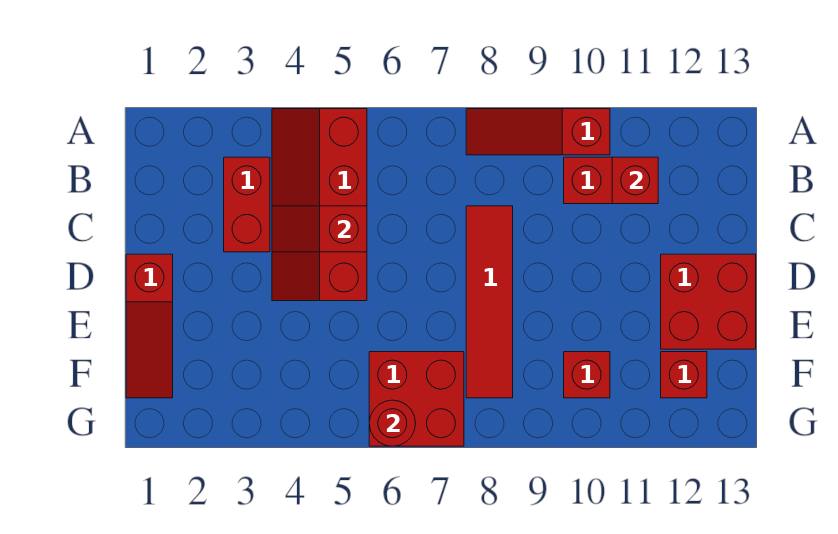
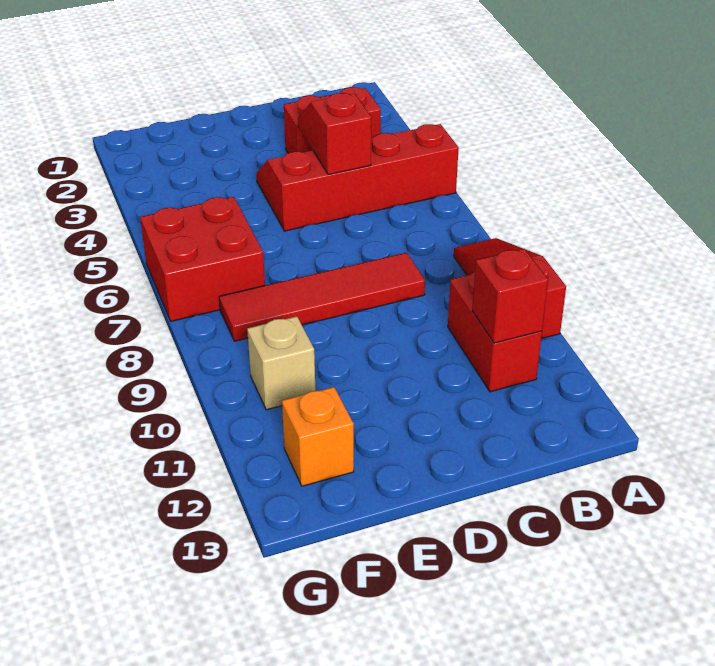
red slope D1:F1 level 1 top D -> none
red brick D12:E13 level 1 -> none
red brick F10 level 1 -> tan brick F10 level 1
red brick F12 level 1 -> orange brick F12 level 1
red round brick G6 level 2 -> none

